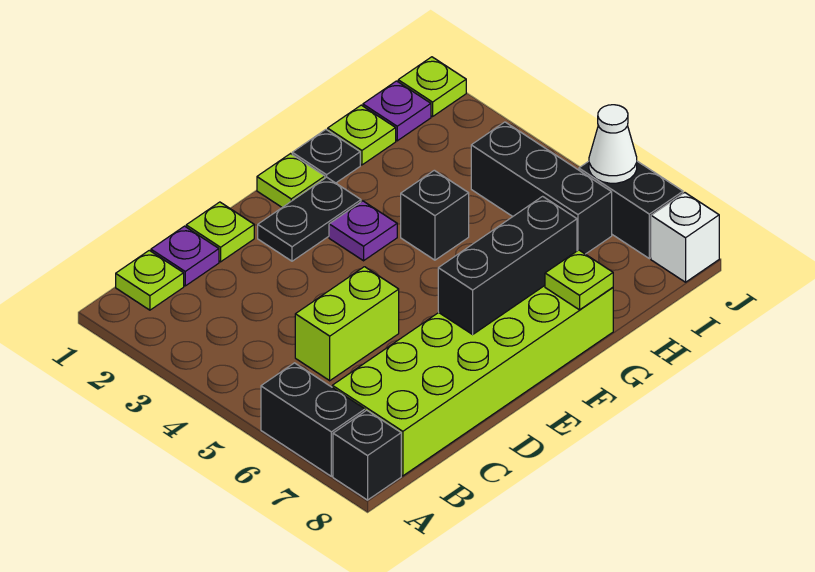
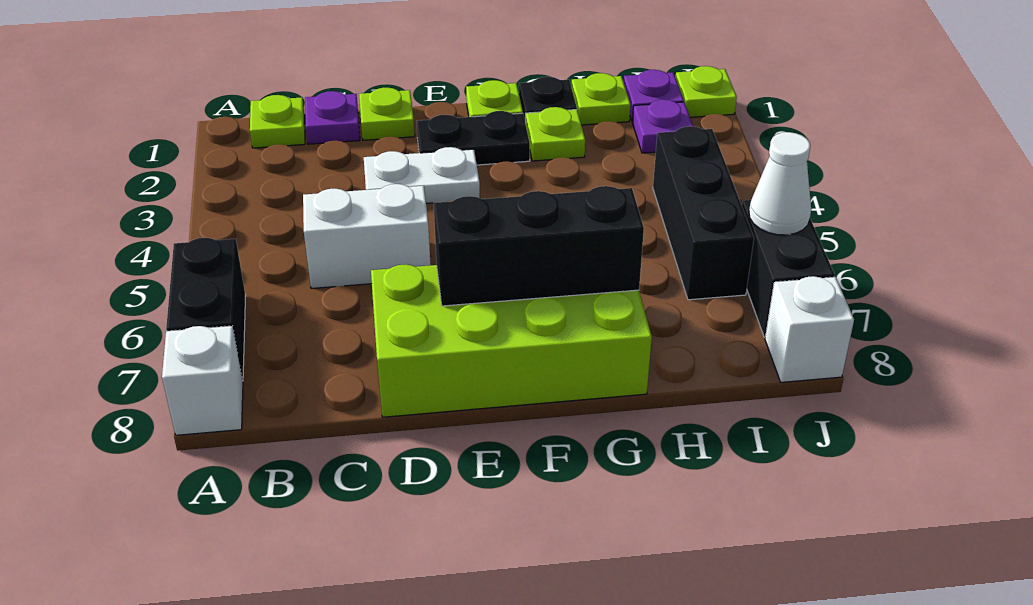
black brick A8 level 1 -> white brick A8 level 1
lime brick B7:G8 level 1 -> lime brick D7:G8 level 1
lime brick C5:D5 level 1 -> white brick C5:D5 level 1
none -> white plate D3:E3 level 1
purple plate F3 level 1 -> purple plate I2 level 1
black brick G4 level 1 -> none
lime plate G8 level 2 -> lime plate G2 level 1

